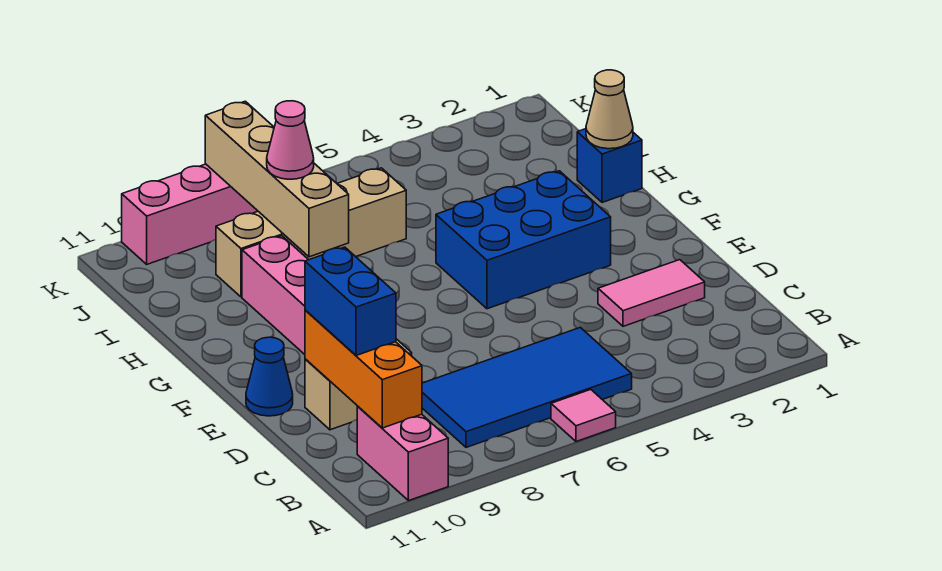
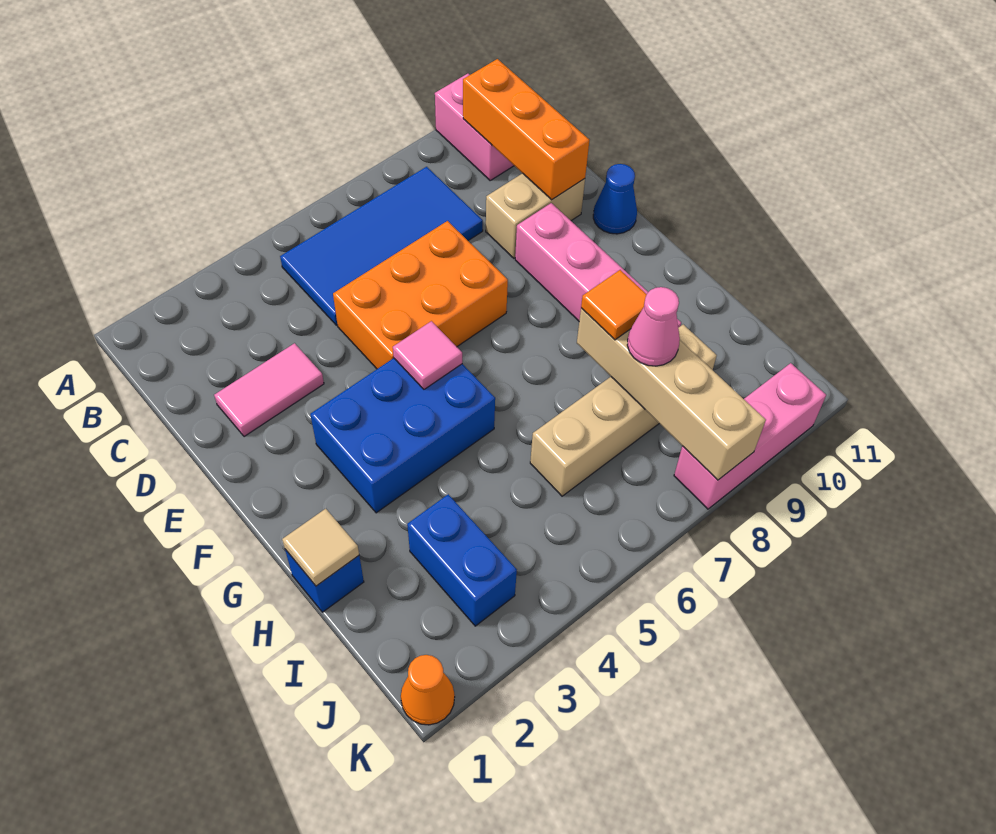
pink tile A6 level 1 -> pink tile F5 level 2
blue brick C10:D10 level 3 -> blue brick I3:J3 level 1
none -> orange brick D5:E7 level 1
tan cone H1 level 2 -> tan tile H1 level 2
none -> orange tile H8 level 3
none -> orange cone K1 level 1

